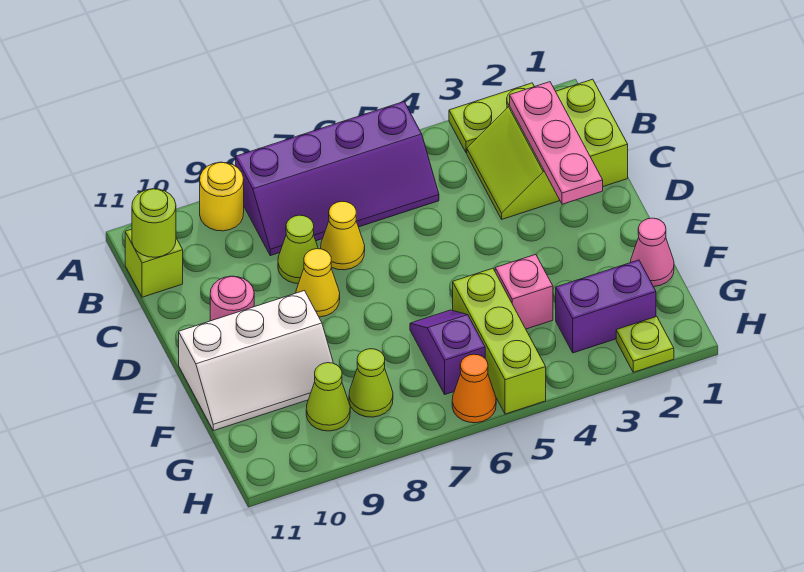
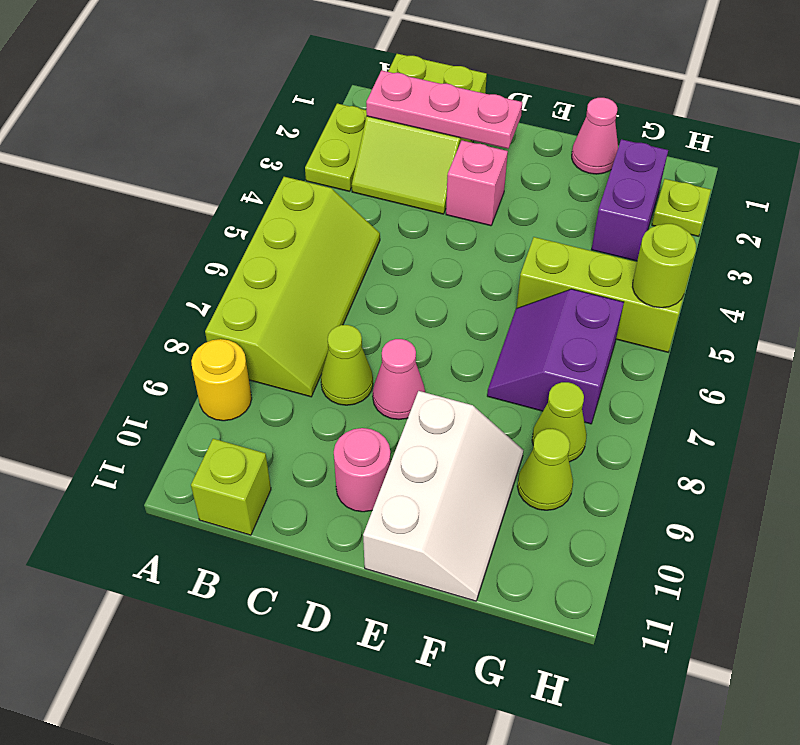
purple slope A5:B8 level 1 top A -> lime slope A5:B8 level 1 top A
lime round brick B11 level 2 -> lime round brick H5 level 2
yellow cone C7 level 1 -> none
yellow cone D8 level 1 -> pink cone D8 level 1
pink brick F4 level 1 -> pink brick D3 level 1
purple slope F6:G6 level 1 top G -> purple slope F6:G7 level 1 top G
orange cone H6 level 1 -> none

